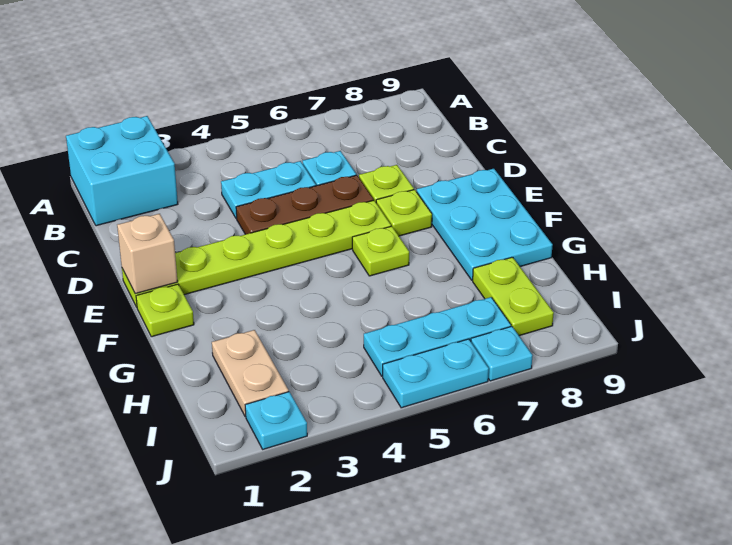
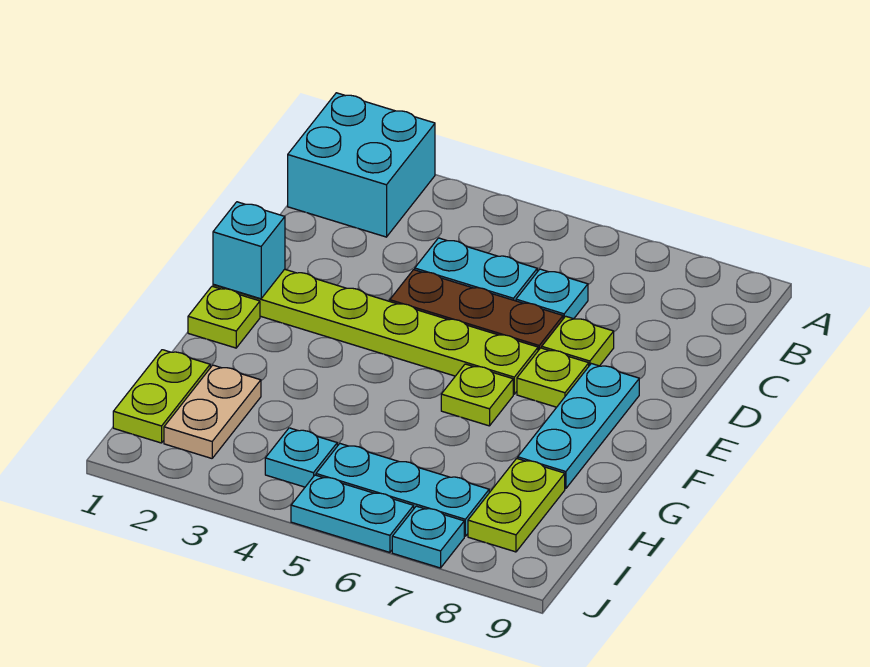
tan brick E1 level 2 -> cyan brick E1 level 2
cyan plate E8:G9 level 1 -> cyan plate E8:G8 level 1
none -> lime plate H1:I1 level 1
cyan plate J2 level 1 -> cyan plate I4 level 1

